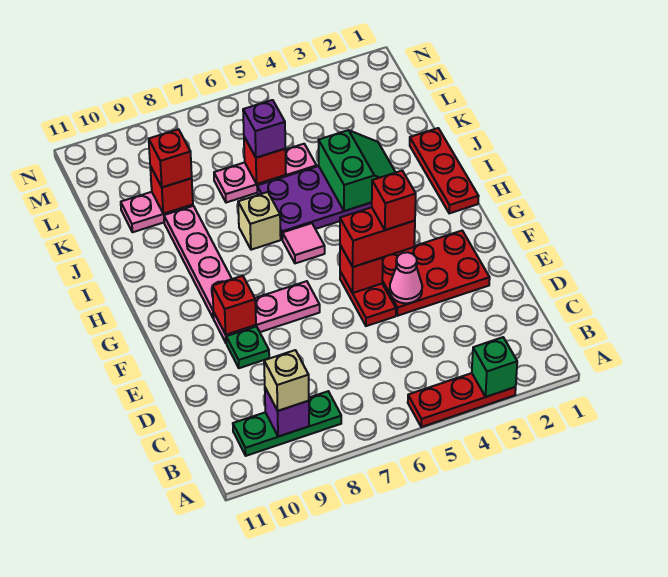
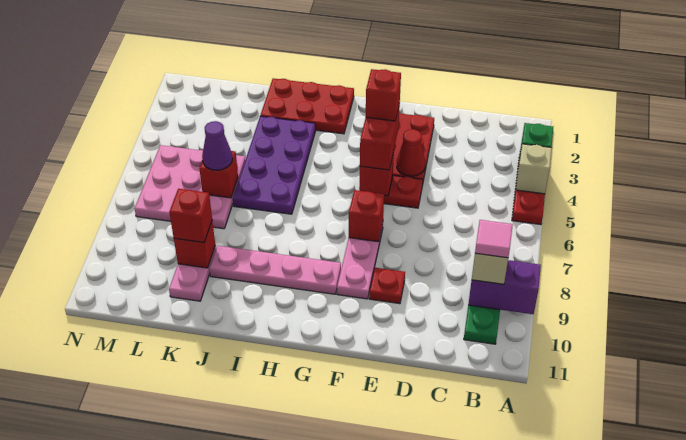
purple brick B9 level 2 -> purple brick A9:B9 level 2
pink cone E4 level 2 -> red cone E4 level 2
green plate E9 level 1 -> red plate E9 level 1
red brick F9 level 2 -> red brick F7 level 2
red plate H1:J1 level 1 -> red plate H1:J2 level 1
pink tile H6 level 1 -> pink tile B9 level 4
green slope I3:J4 level 2 top 4 -> none
tan brick I7 level 1 -> tan brick A4 level 2
pink plate K5:K7 level 1 -> pink plate K5:M7 level 1
purple brick K6 level 3 -> purple cone K6 level 3

